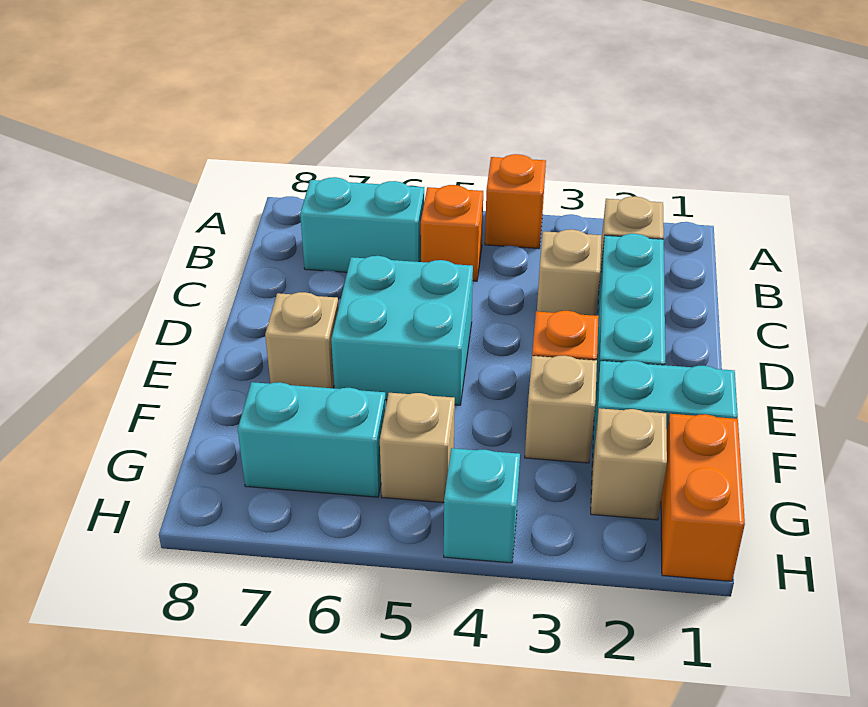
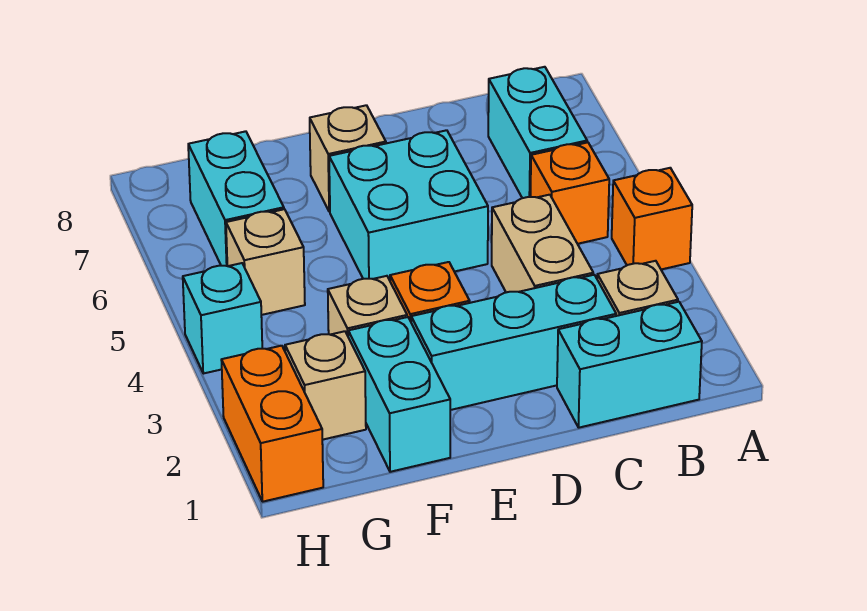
none -> cyan brick B1:C1 level 1
tan brick C3 level 1 -> tan brick C3:C4 level 1
orange brick G1:H1 level 1 -> orange brick H1:H2 level 1

